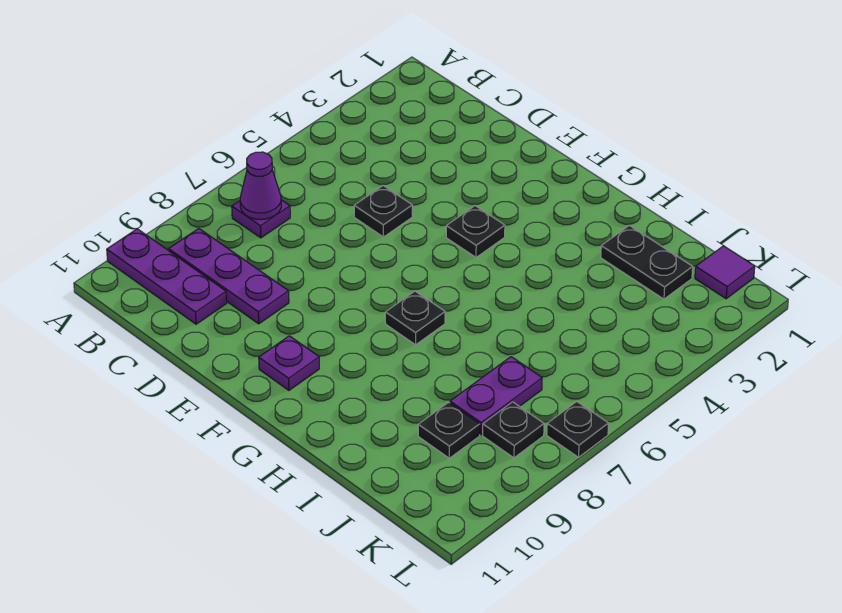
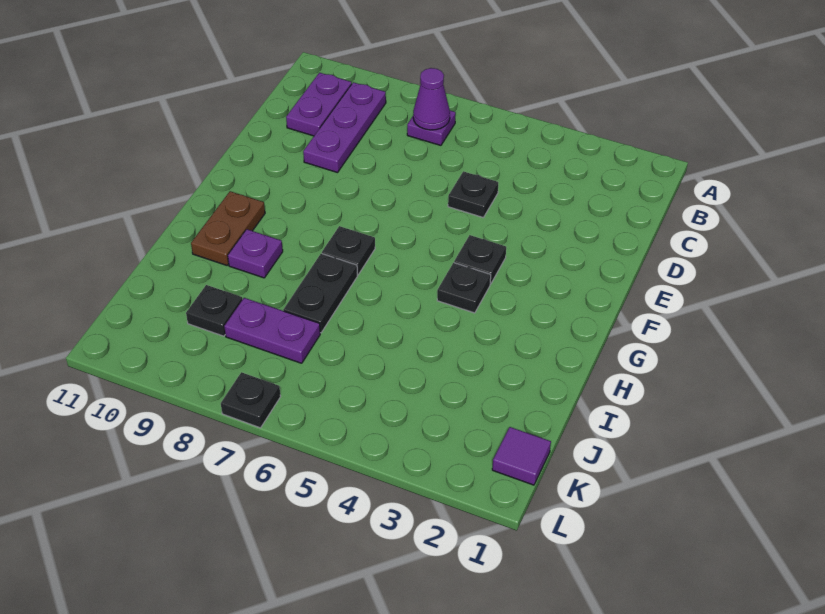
purple plate A10:C10 level 1 -> purple plate B10:C10 level 1
purple plate F10 level 1 -> purple plate H9 level 1
none -> brown plate G10:H10 level 1
black plate I2:J2 level 1 -> black plate H7:I7 level 1
black plate K8 level 1 -> black plate G4 level 1

